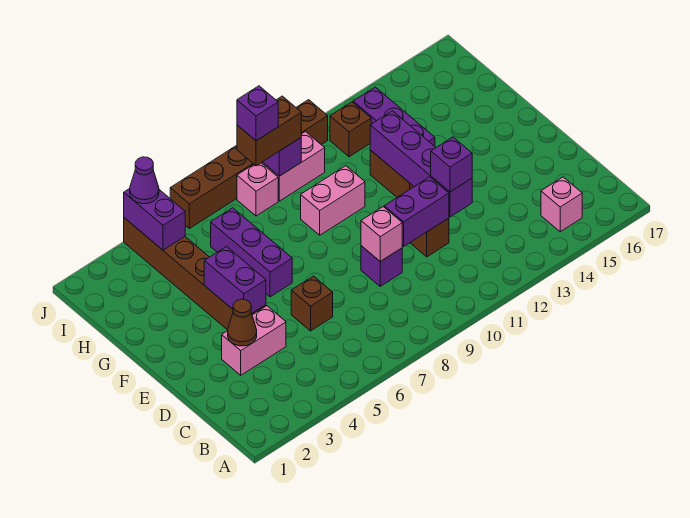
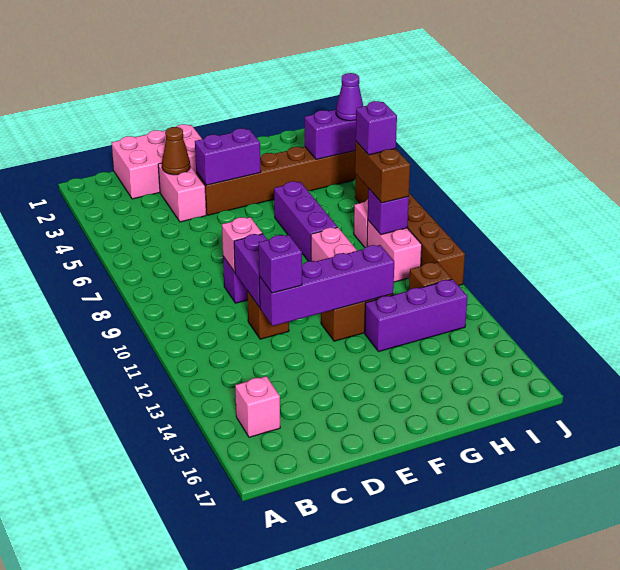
none -> pink brick C1:E2 level 1
brown brick D6 level 1 -> none
purple brick F6:H6 level 1 -> purple brick G6:G8 level 1

